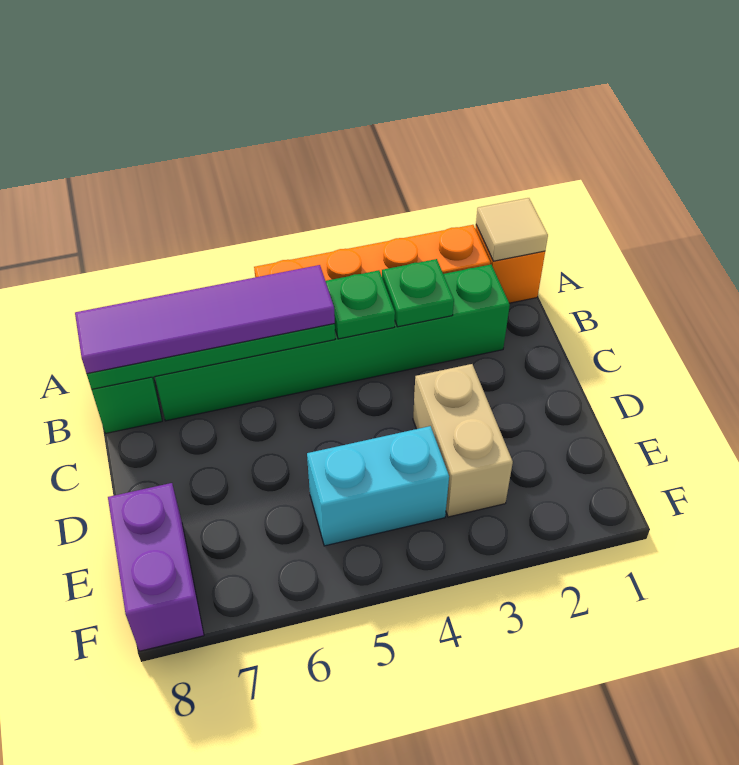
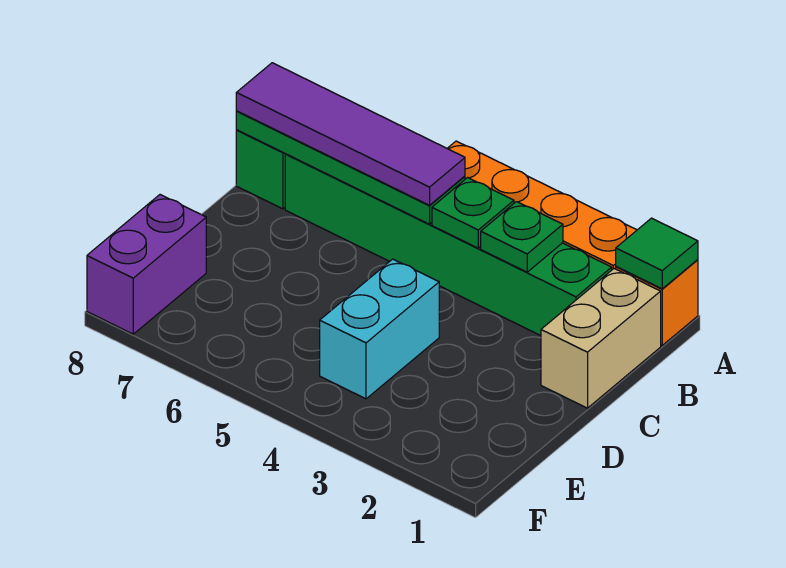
tan tile A1 level 2 -> green tile A1 level 2
tan brick D3:E3 level 1 -> tan brick B1:C1 level 1
cyan brick E4:E5 level 1 -> cyan brick D4:E4 level 1

